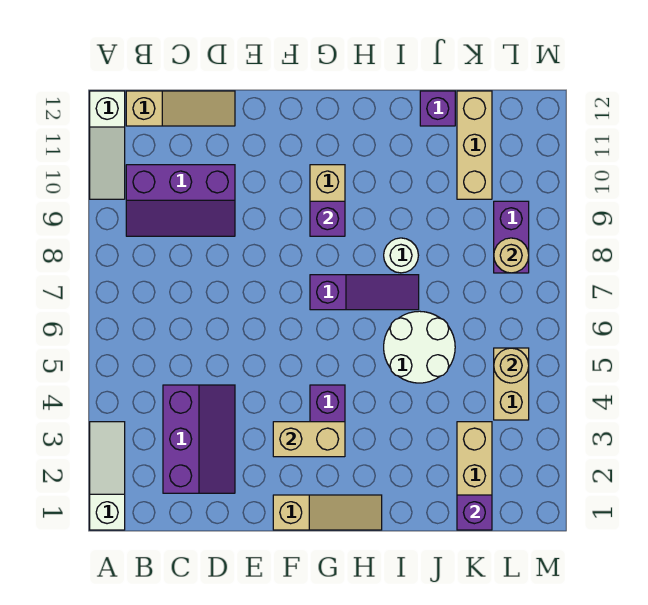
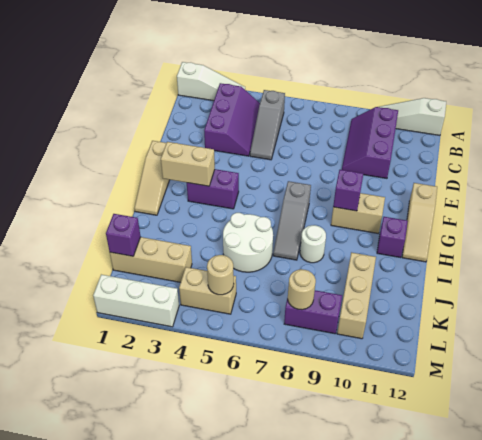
none -> grey slope B5:D5 level 1 top B
tan slope B12:D12 level 1 top B -> tan slope F12:H12 level 1 top F
purple slope C2:D4 level 1 top C -> purple slope B3:D4 level 1 top 3
tan brick F3:G3 level 2 -> tan brick G2:G3 level 2
purple slope G7:I7 level 1 top G -> grey slope G7:I7 level 1 top G
purple brick J12 level 1 -> purple brick H11 level 1
tan brick K10:K12 level 1 -> tan brick J10:L10 level 1
none -> white brick M1:M3 level 1

